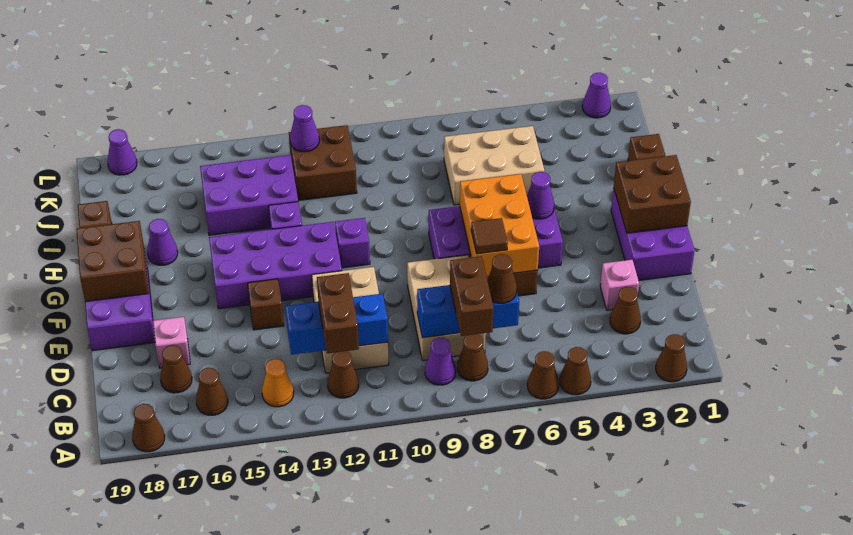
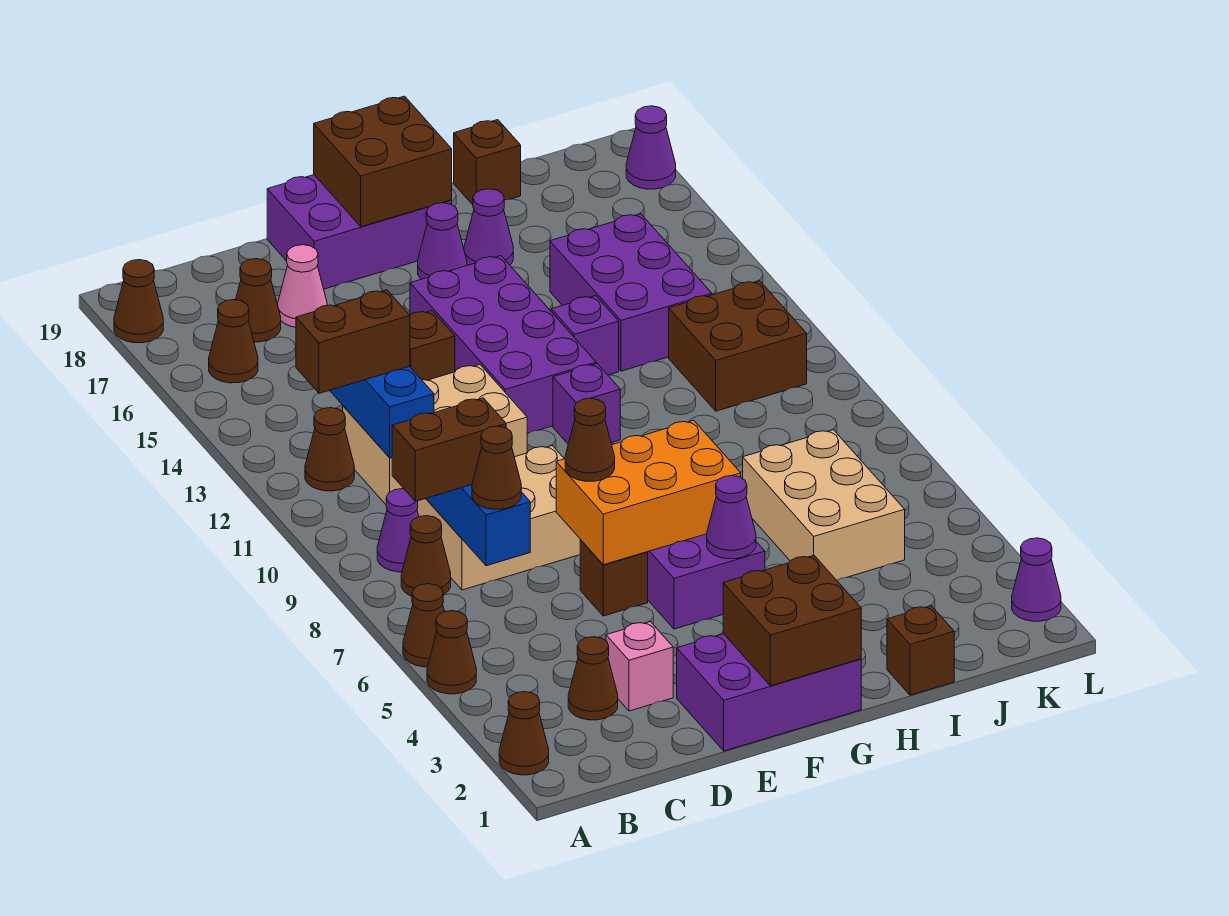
orange cone B14 level 1 -> none
pink brick D17 level 1 -> pink cone D17 level 1
brown tile E7 level 3 -> brown cone E7 level 3
purple cone K12 level 2 -> purple cone G17 level 1

